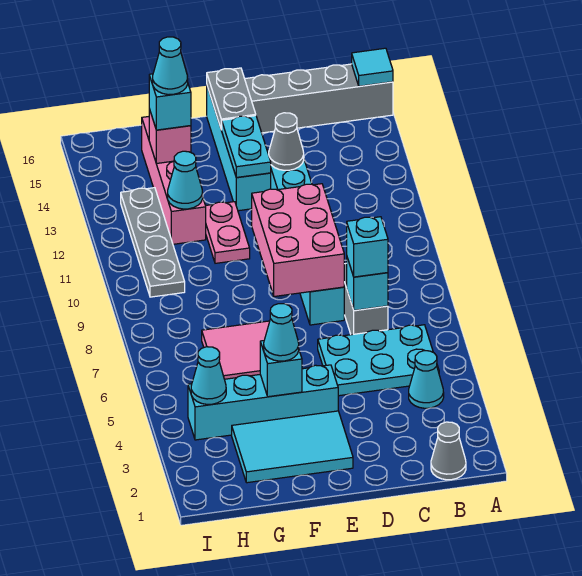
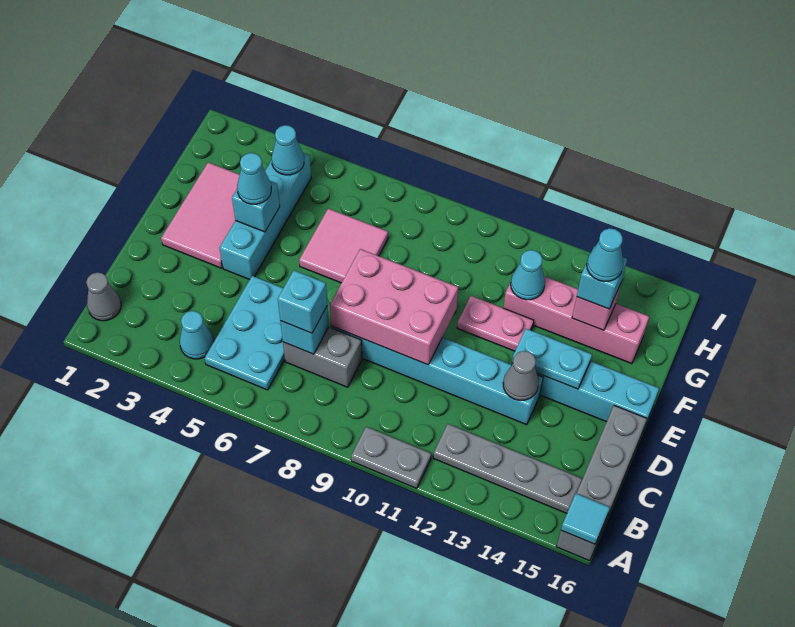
cyan tile E2:G3 level 1 -> pink tile E2:G3 level 1
grey plate E15:E16 level 2 -> grey plate A10:A11 level 1
grey plate H10:H13 level 1 -> grey plate B12:B15 level 1

